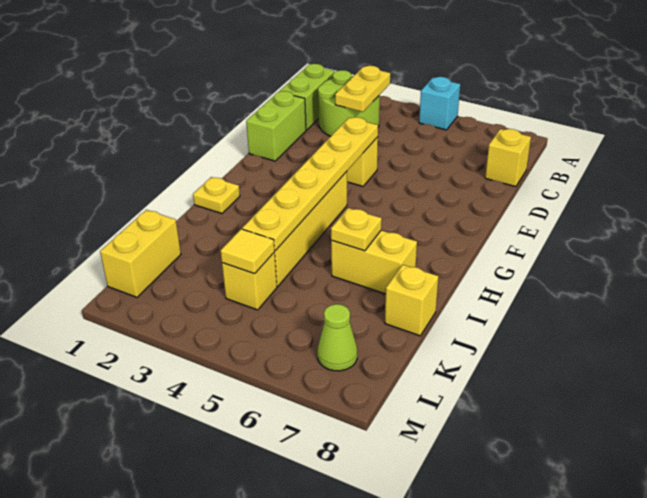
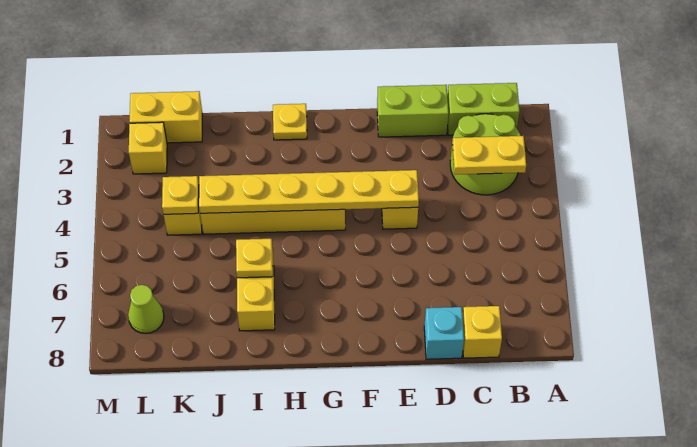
cyan brick A5 level 1 -> cyan brick D8 level 1
yellow brick J8 level 1 -> yellow brick L2 level 1
yellow tile K4 level 2 -> yellow plate K4 level 2

